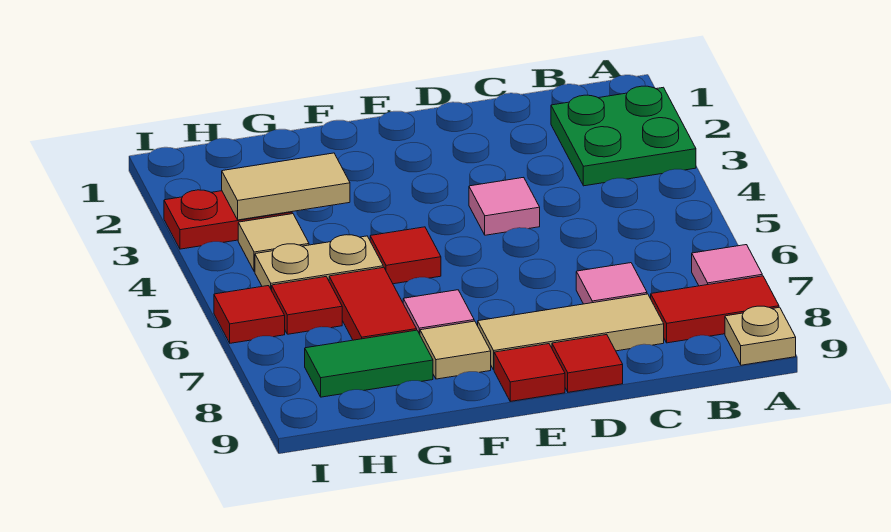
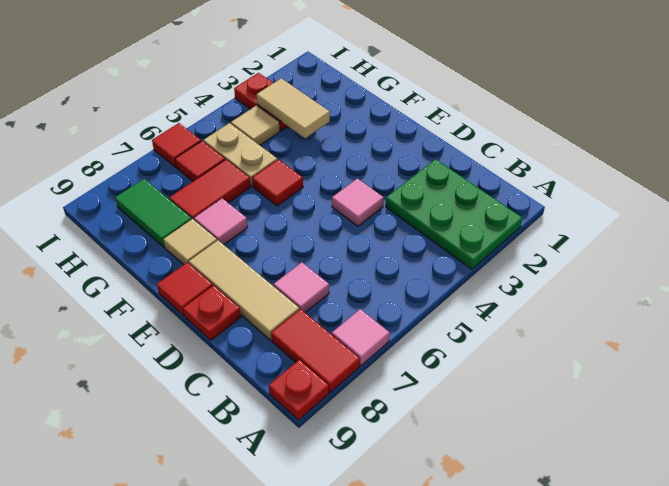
green plate A2:B3 level 1 -> green plate A2:C3 level 1
tan plate A9 level 1 -> red plate A9 level 1
red tile D9 level 1 -> red plate D9 level 1

